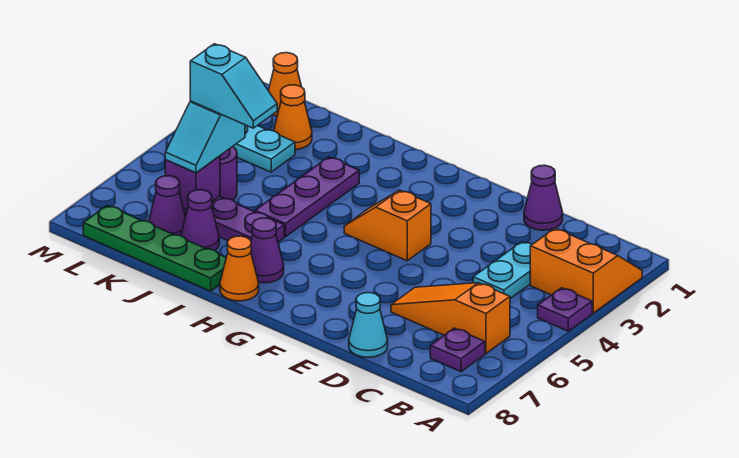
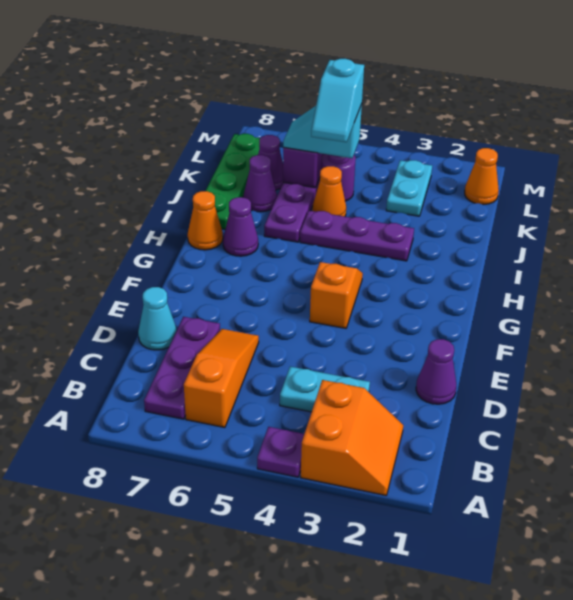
purple plate B7 level 1 -> purple plate B7:D7 level 1
orange cone K2 level 1 -> orange cone J5 level 1

